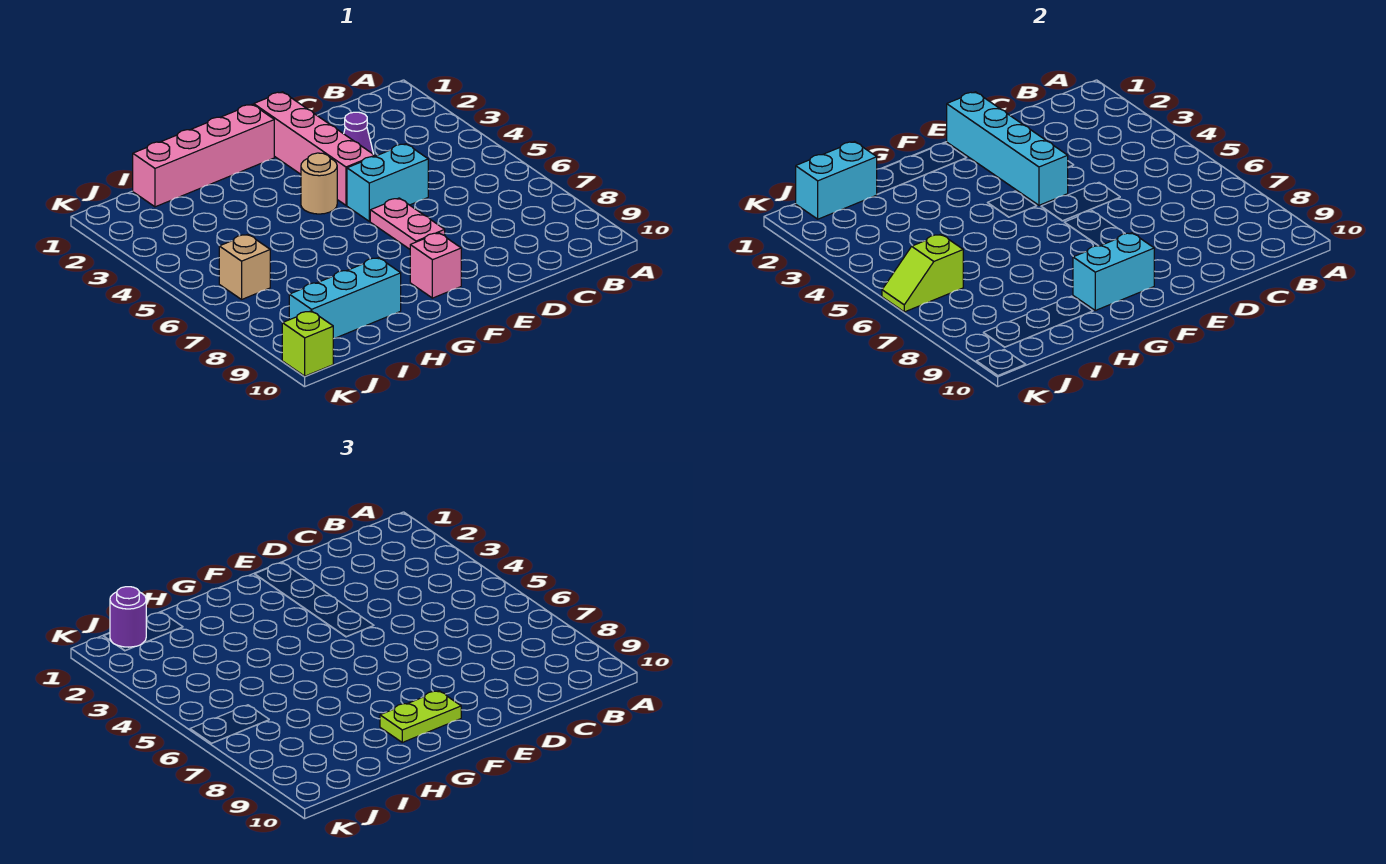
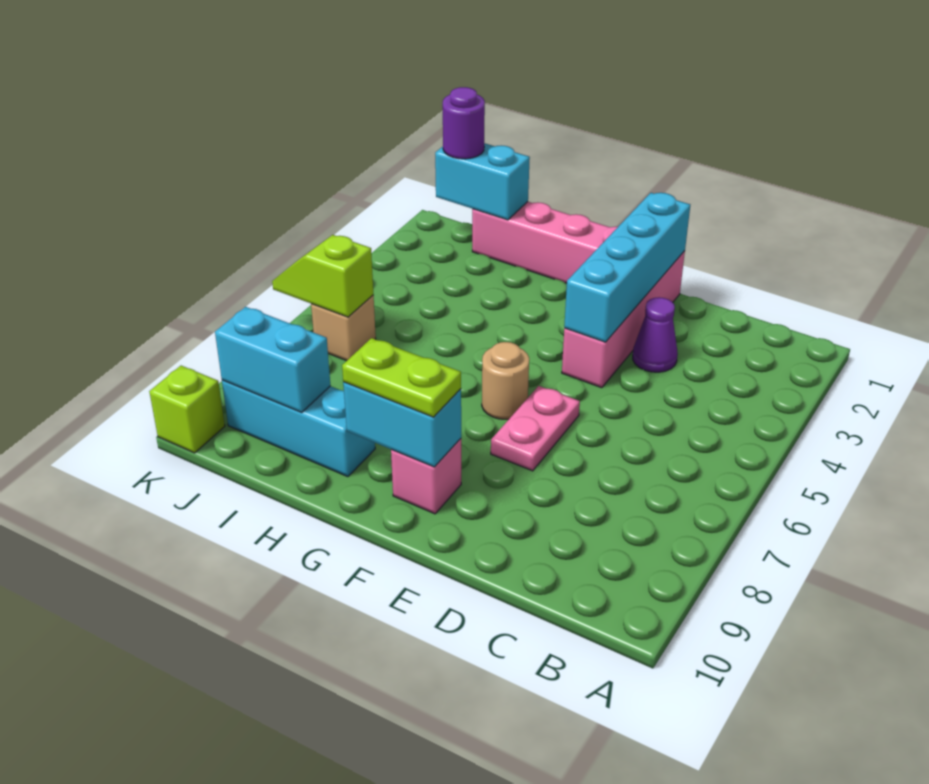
cyan brick D5:E5 level 1 -> cyan brick I9:J9 level 2
tan round brick F4 level 1 -> tan round brick F6 level 1

